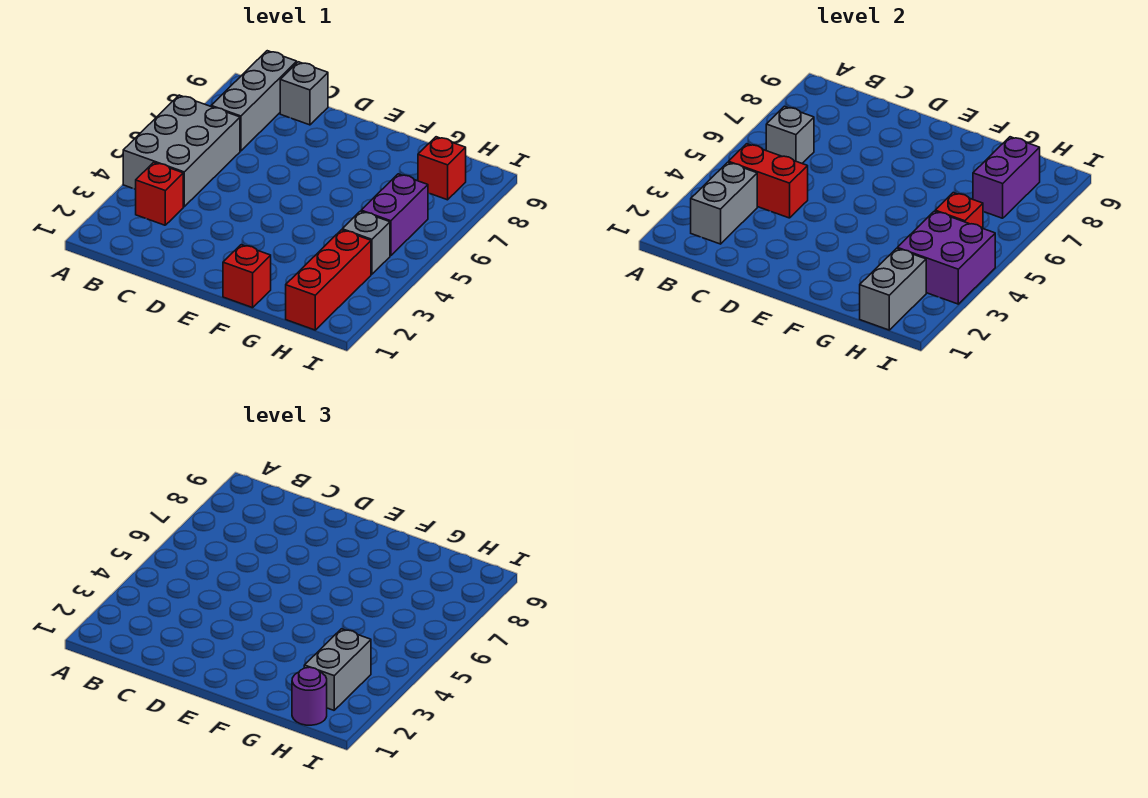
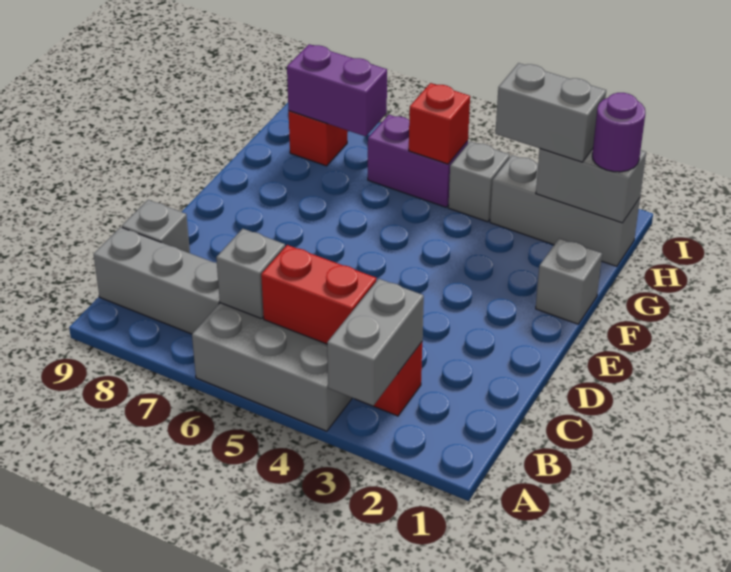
grey brick B2:B3 level 2 -> grey brick A3:B3 level 2
red brick B4:C4 level 2 -> red brick B4:B5 level 2
red brick F1 level 1 -> grey brick F1 level 1
red brick H1:H3 level 1 -> grey brick H1:H3 level 1
purple brick H3:I4 level 2 -> none

